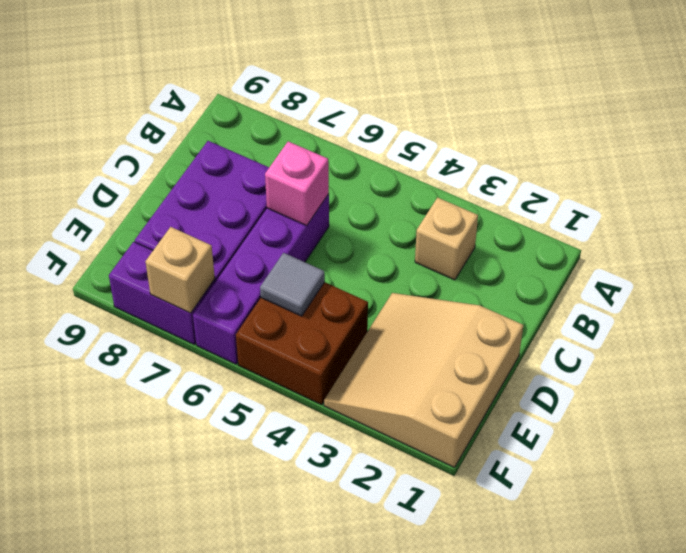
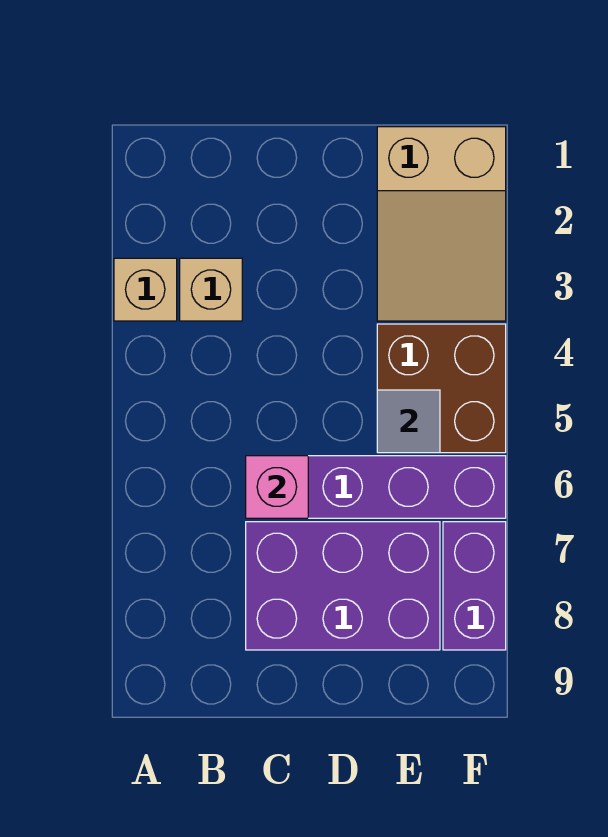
tan slope D1:F3 level 1 top 1 -> tan slope E1:F3 level 1 top 1
tan brick F7 level 2 -> tan brick A3 level 1

